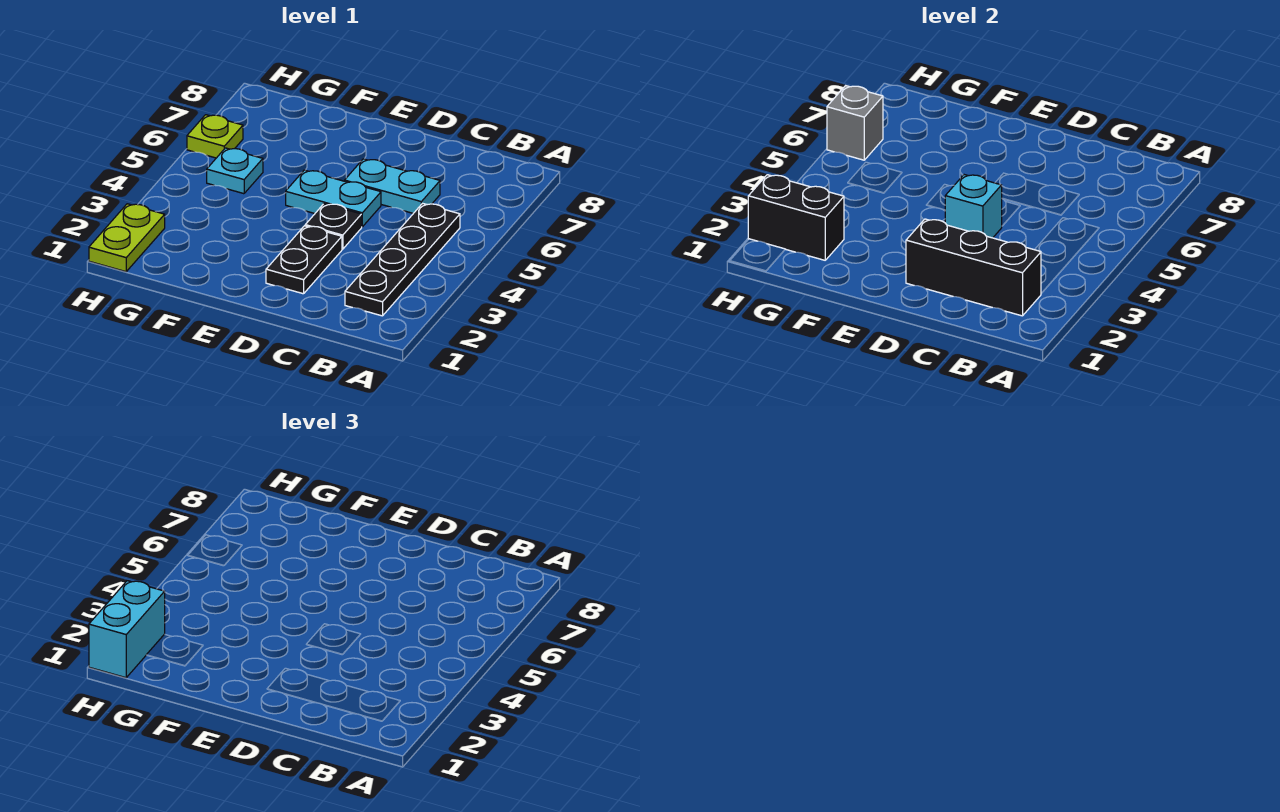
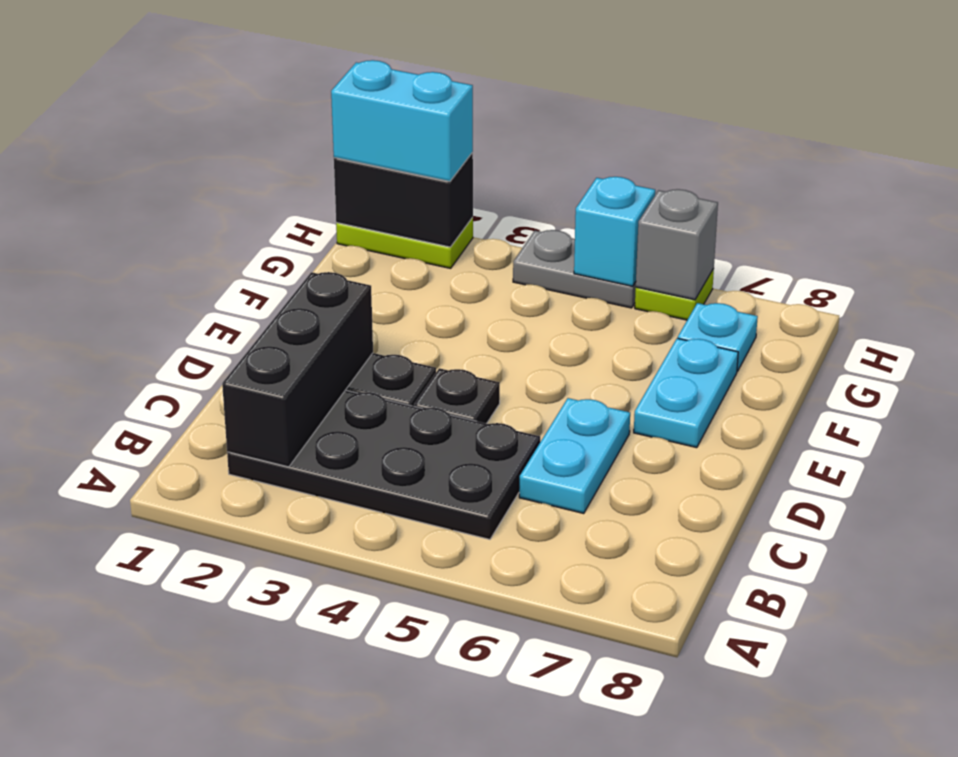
black plate B2:B5 level 1 -> black plate B2:C5 level 1
cyan brick D4 level 2 -> cyan brick H5 level 2
cyan plate D5:E5 level 1 -> cyan plate E7:F7 level 1
black brick G2:H2 level 2 -> black brick H1:H2 level 2
cyan plate G5 level 1 -> cyan plate G7 level 1
none -> grey plate H4:H5 level 1

